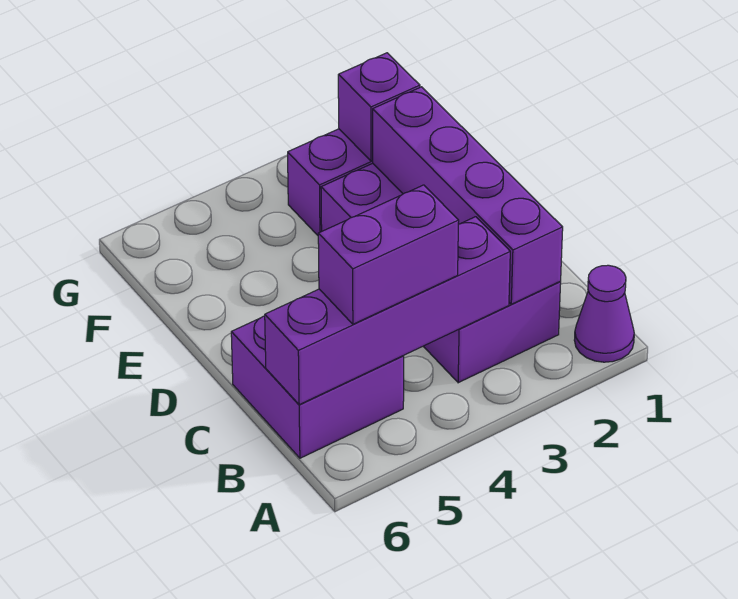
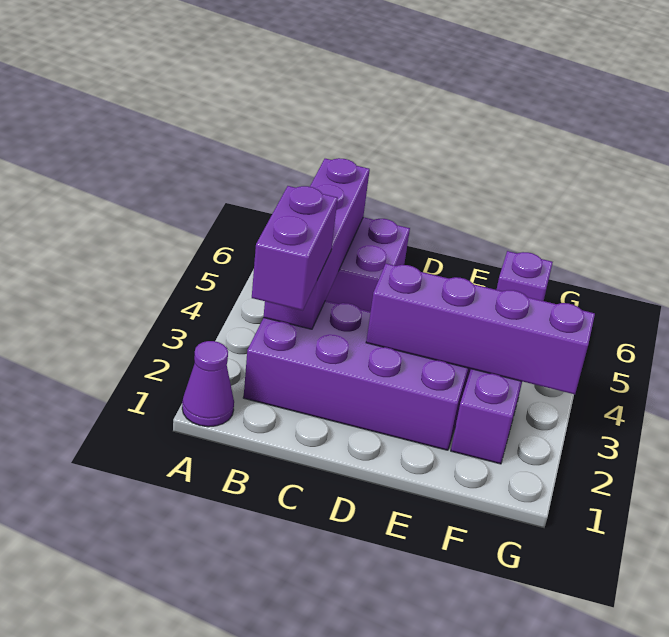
purple brick B2:E2 level 2 -> purple brick D3:G3 level 2
purple brick B4:B5 level 3 -> purple brick B2:B3 level 3
purple brick F2 level 2 -> purple brick F6 level 1

